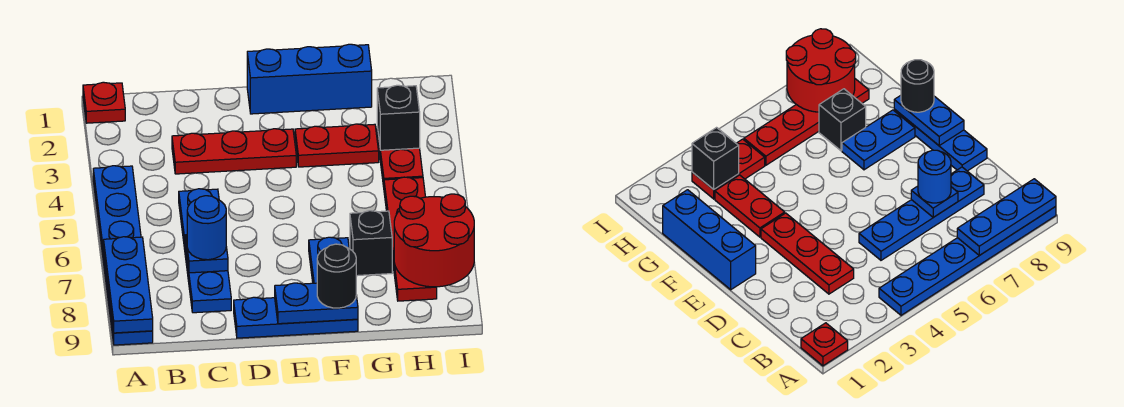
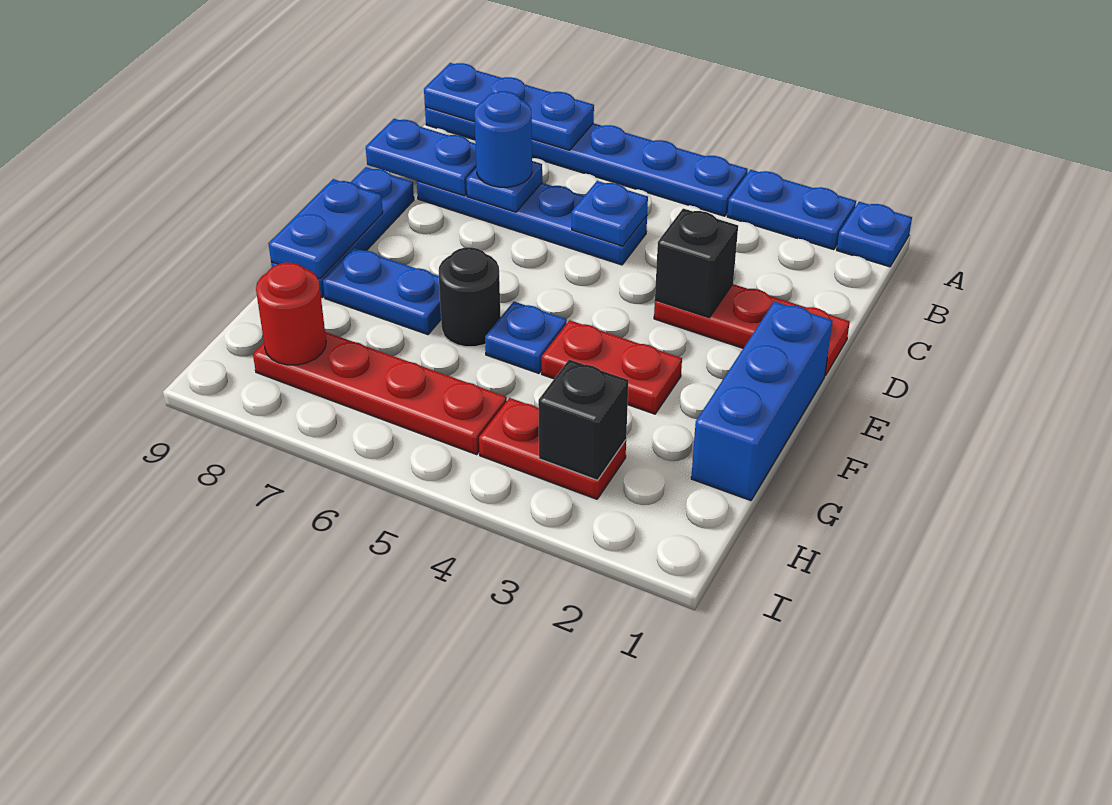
red plate A1 level 1 -> blue plate A1 level 1
none -> blue plate A2:A3 level 1
red plate C3:E3 level 1 -> red plate D1:D3 level 1
none -> blue plate C5 level 2
none -> blue plate C8:C9 level 2
red plate F3:G3 level 1 -> red plate F3:F4 level 1
none -> blue plate F5 level 1
black round brick F9 level 3 -> black round brick F6 level 1
black brick G7 level 1 -> black brick D3 level 2
red round brick H7:I8 level 2 -> red round brick H8 level 2

